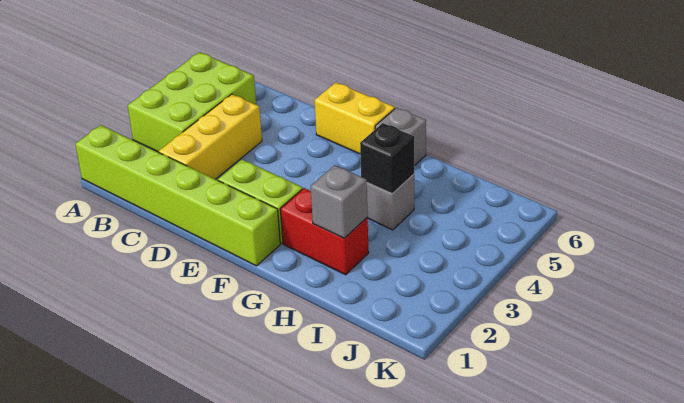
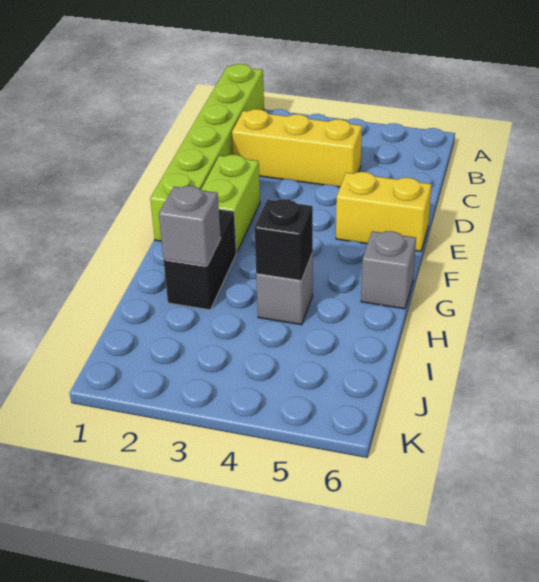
lime brick A3:B5 level 1 -> none
yellow brick E6:F6 level 1 -> yellow brick E5:E6 level 1
red brick G2:H2 level 1 -> black brick G2:H2 level 1

